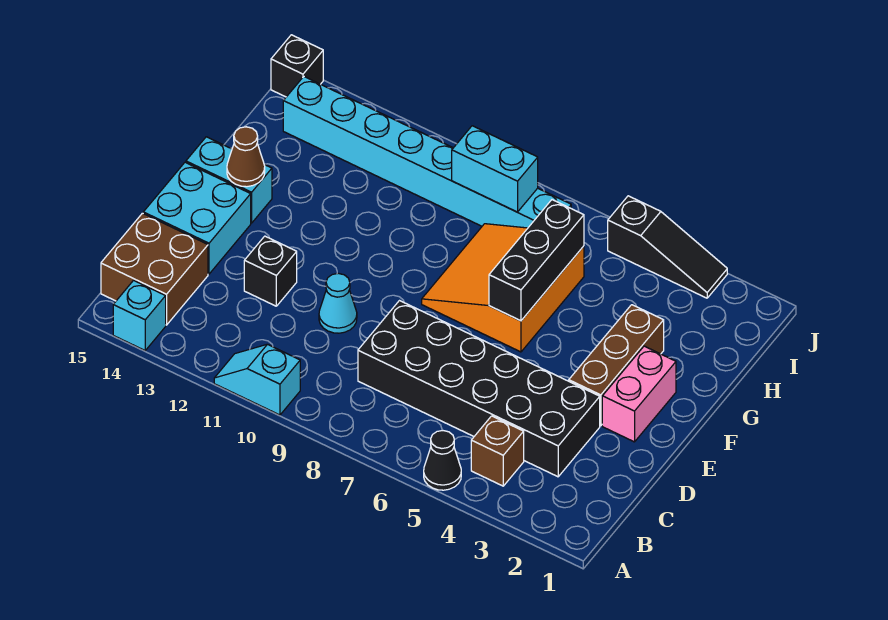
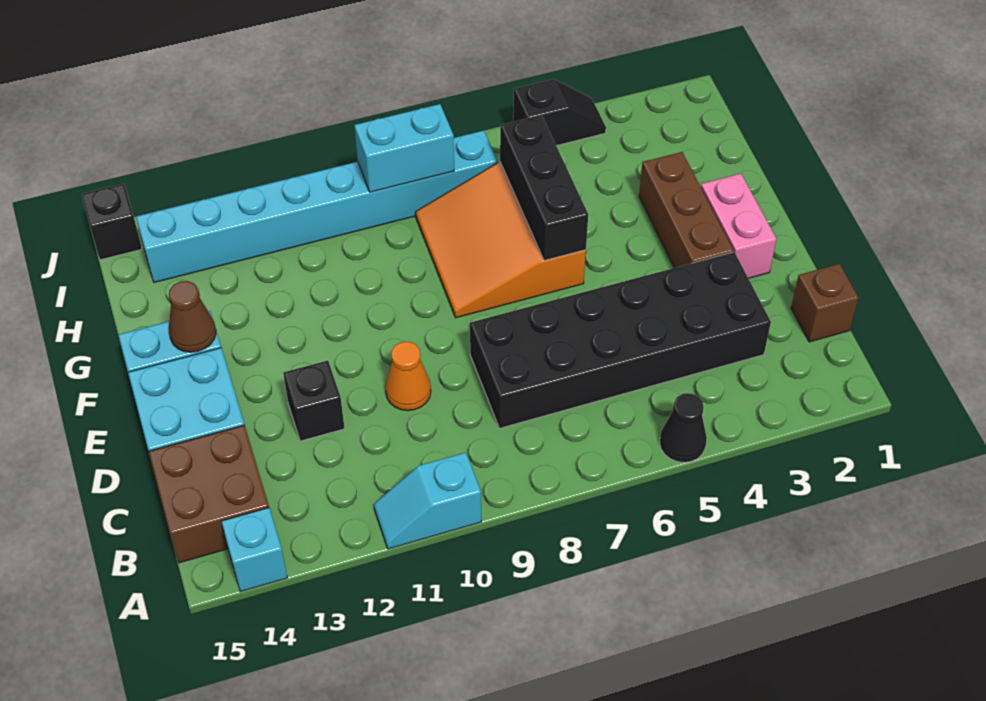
brown brick B4 level 1 -> brown brick C1 level 1
cyan cone D10 level 1 -> orange cone D10 level 1
black slope J3:J5 level 1 top 5 -> black slope J4:J5 level 1 top 5

